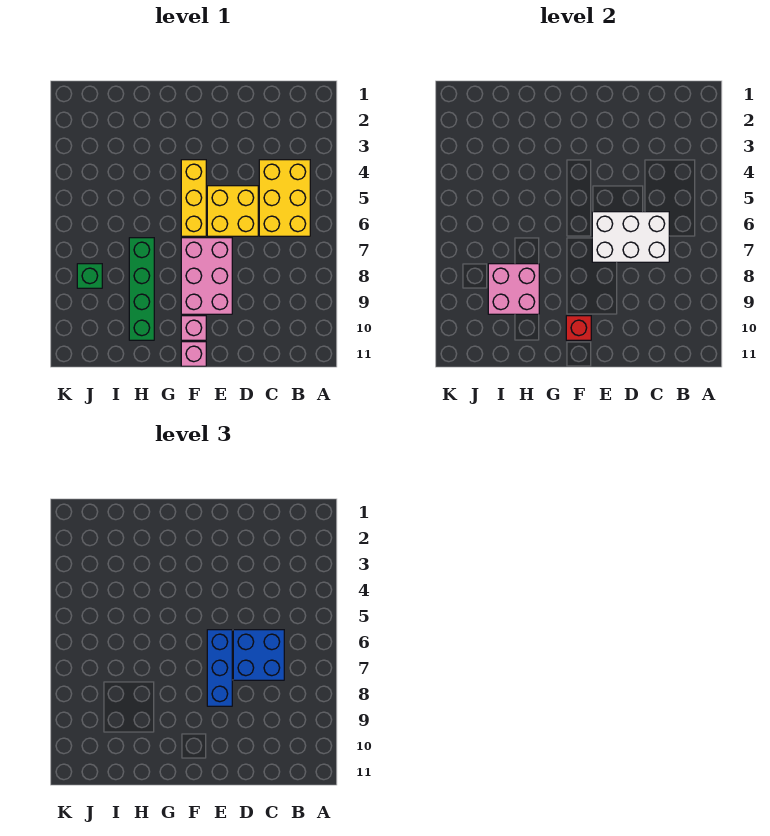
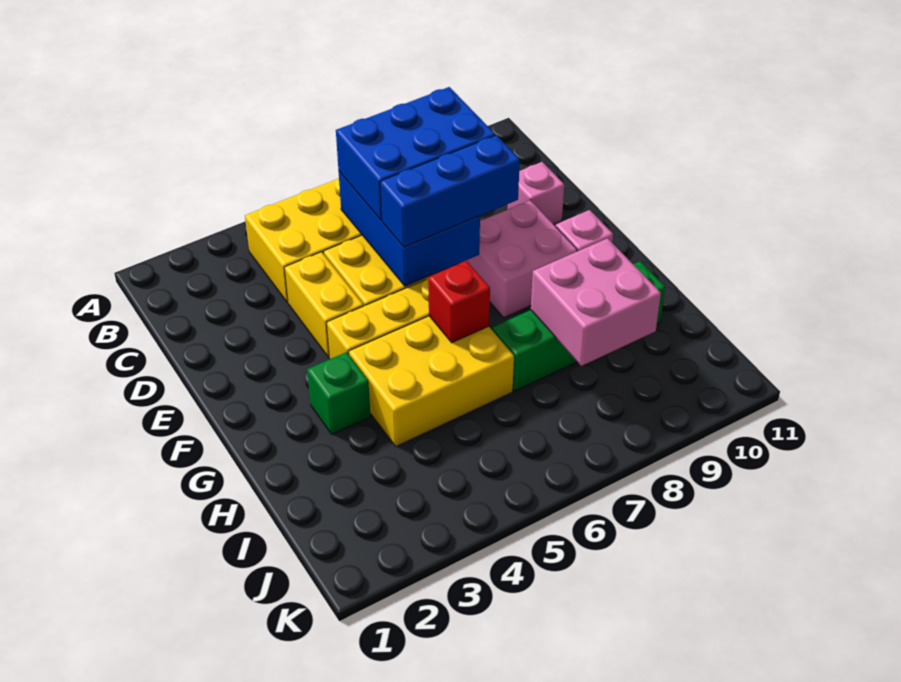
white brick C6:E7 level 2 -> blue brick C6:E7 level 2
blue brick C6:D7 level 3 -> blue brick C6:D8 level 3
none -> yellow brick D4:E4 level 1
pink brick E7:F9 level 1 -> pink brick E8:F9 level 1
red brick F10 level 2 -> red brick G6 level 2
pink brick F11 level 1 -> pink brick D10 level 1
none -> yellow brick G4:H6 level 1
green brick J8 level 1 -> green brick G3 level 1

